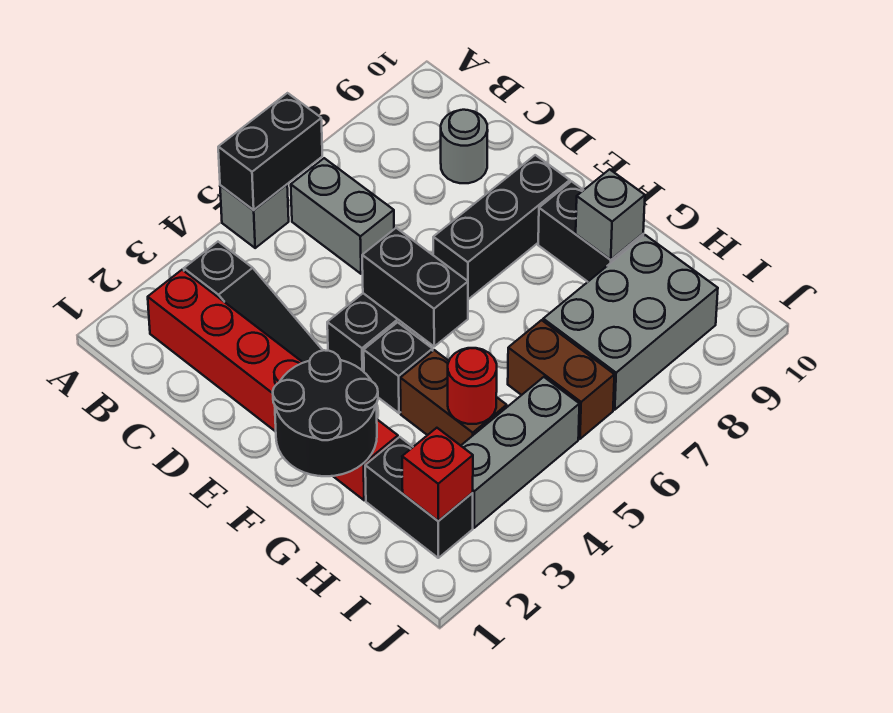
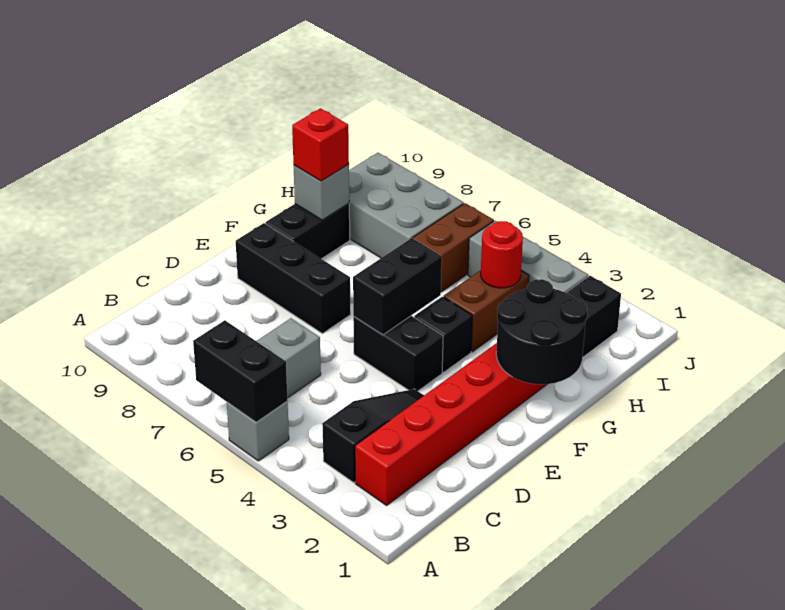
grey round brick C9 level 1 -> none
red brick I2 level 2 -> red brick G9 level 3

